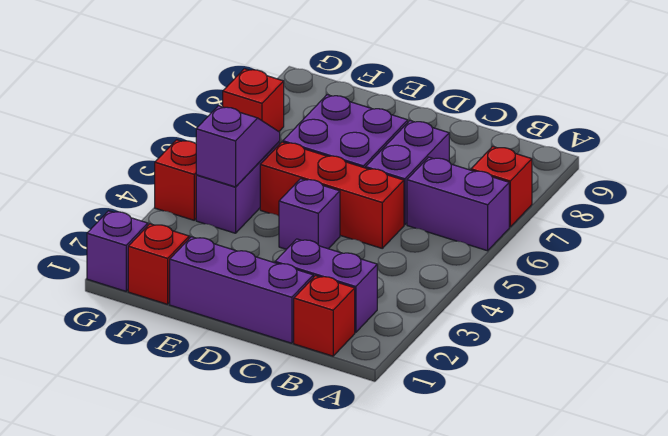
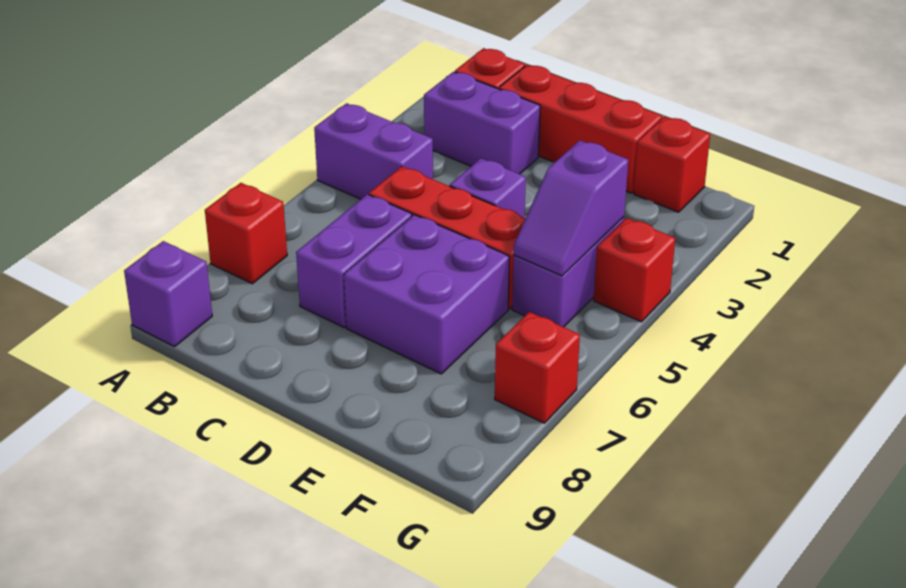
purple brick A6:B6 level 1 -> purple brick A4:B4 level 1
purple brick C1:E1 level 1 -> red brick C1:E1 level 1
purple brick G1 level 1 -> purple brick A9 level 1

